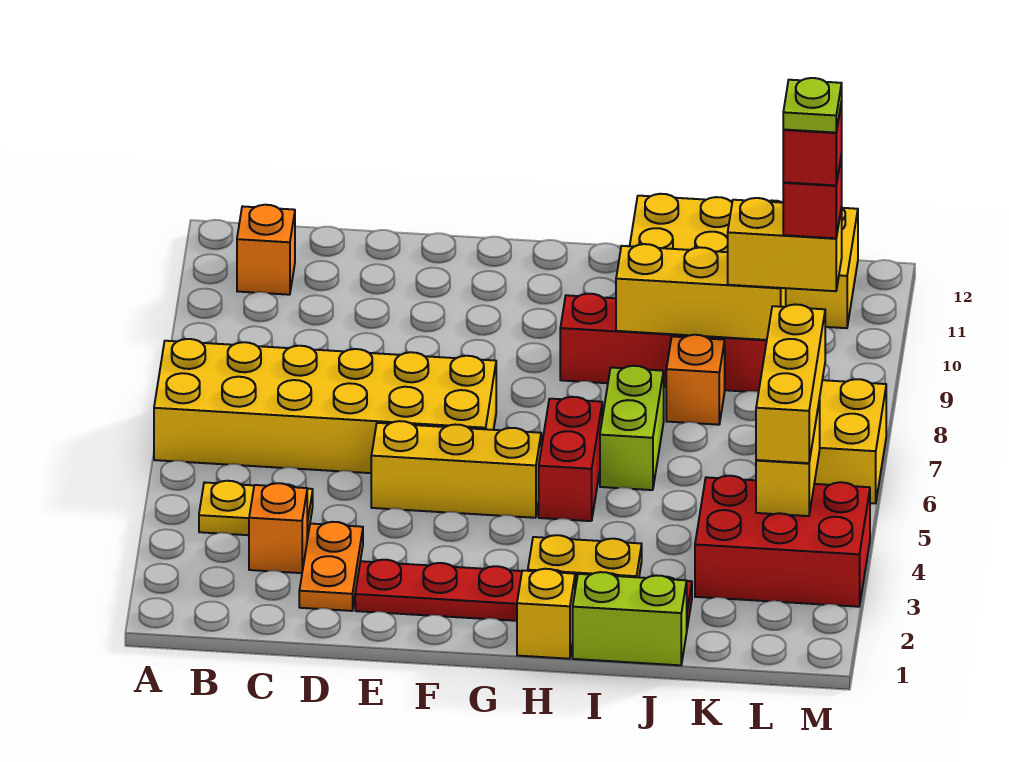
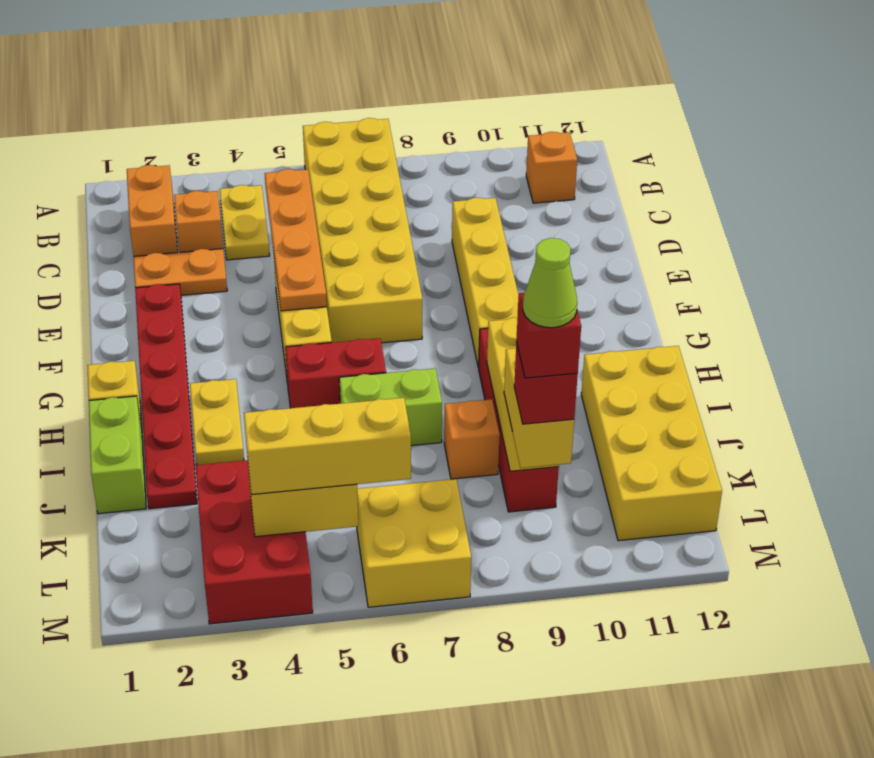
none -> orange brick B2:C2 level 1
none -> orange plate C5:F5 level 2
none -> yellow brick D9:G9 level 1
lime plate L9 level 6 -> lime cone L9 level 6

